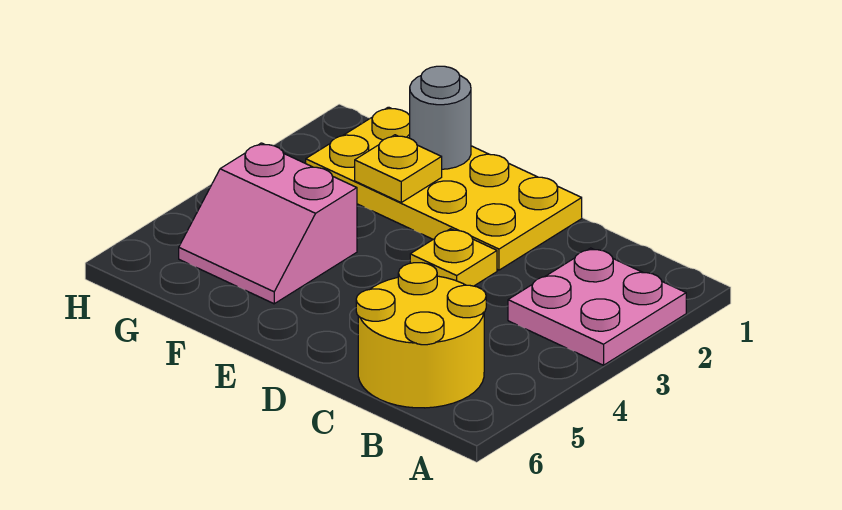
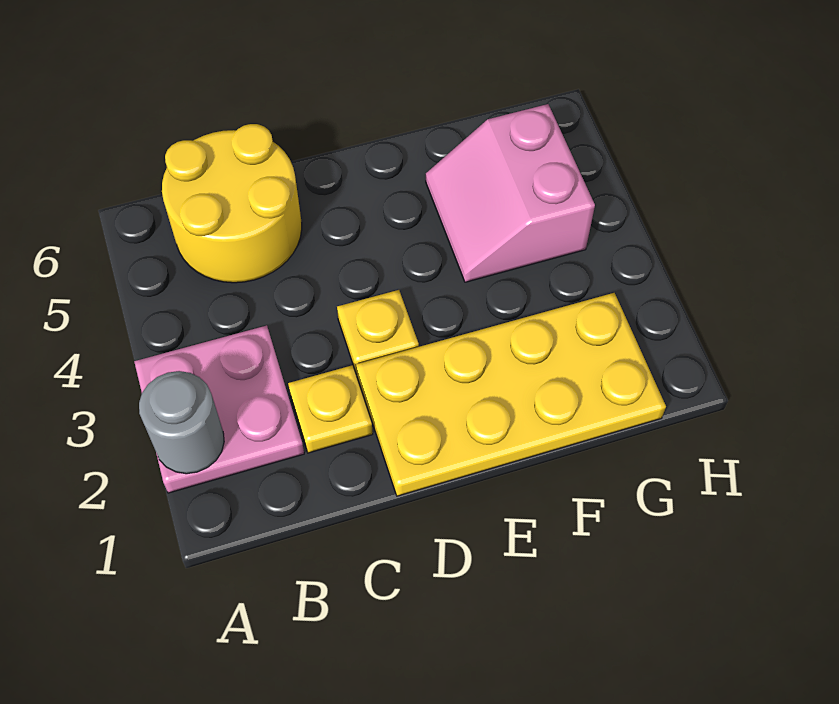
grey round brick F1 level 2 -> grey round brick A2 level 2
yellow plate F2 level 2 -> yellow plate C2 level 1
pink slope F4:G5 level 1 top 4 -> pink slope F4:G5 level 1 top G

